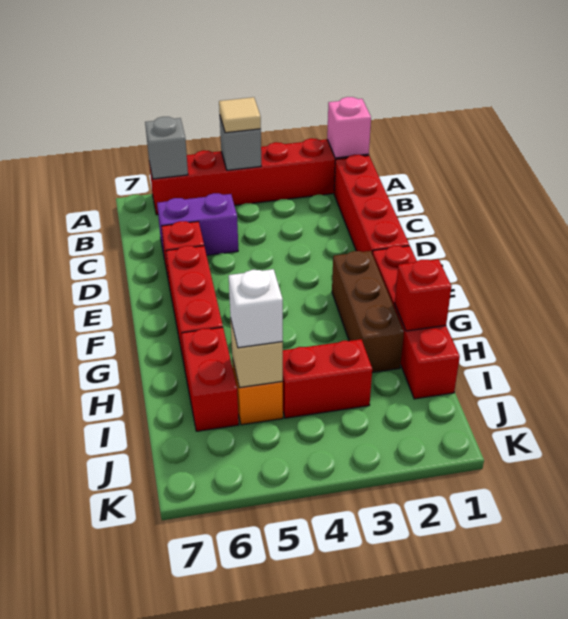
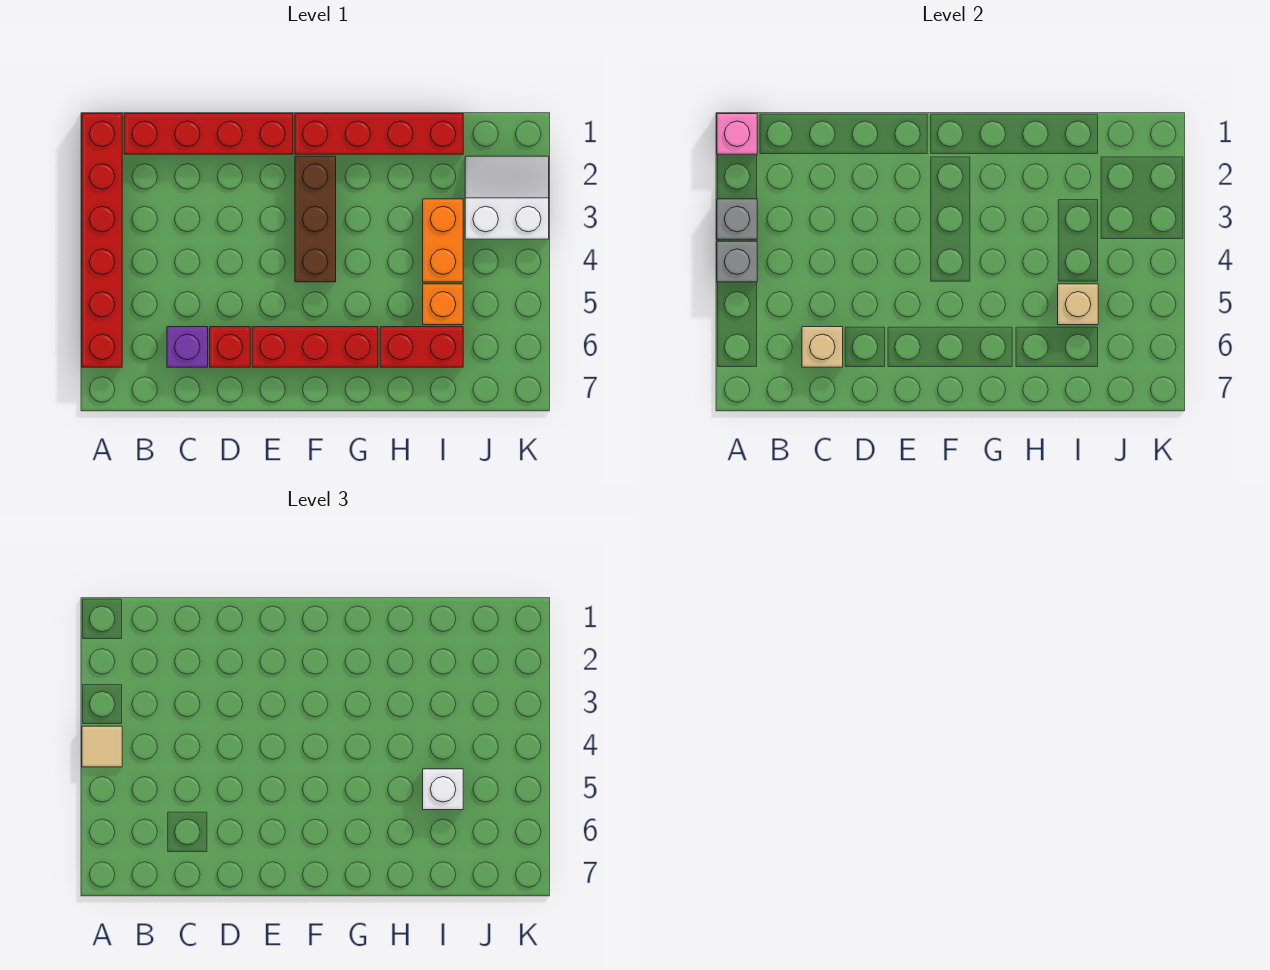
grey brick A6 level 2 -> grey brick A3 level 2
purple brick C5:C6 level 1 -> purple brick C6 level 1
none -> tan brick C6 level 2
brown brick F2:H2 level 1 -> brown brick F2:F4 level 1
red brick H1 level 2 -> none
red brick I3:I4 level 1 -> orange brick I3:I4 level 1
none -> white slope J2:K3 level 1 top 3

